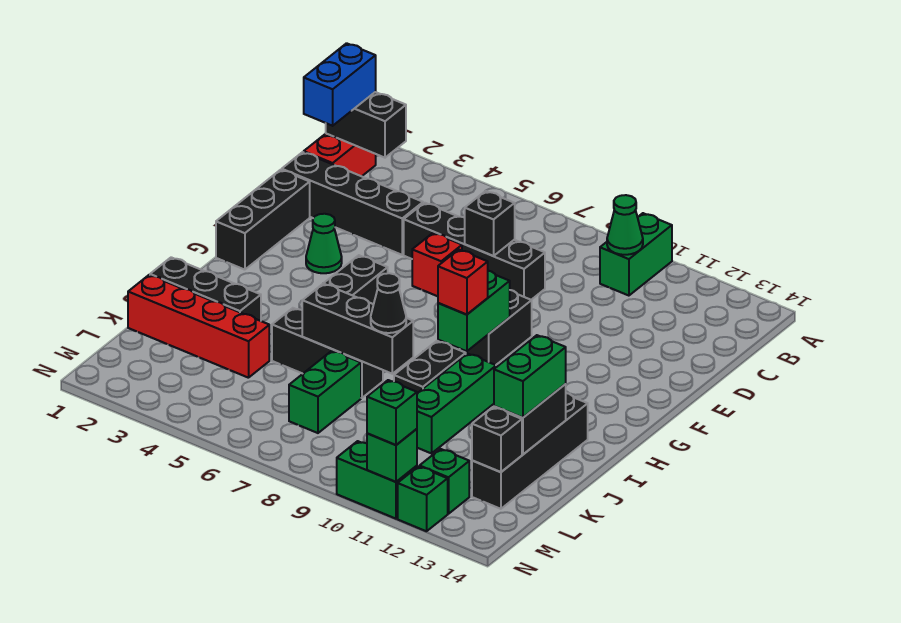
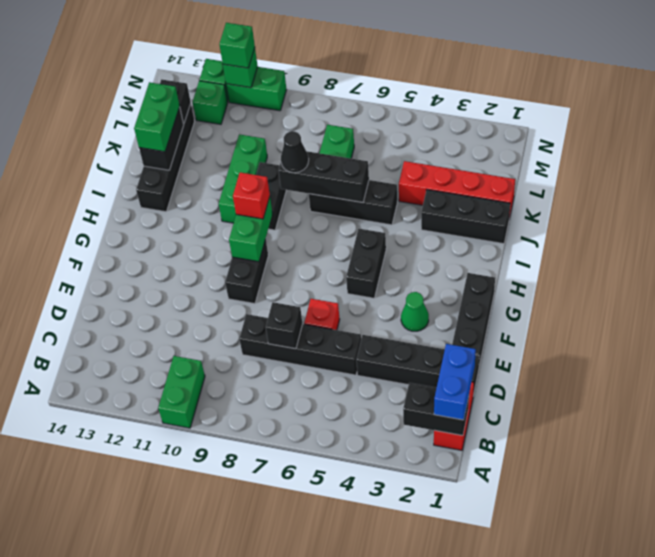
green cone B10 level 2 -> none

